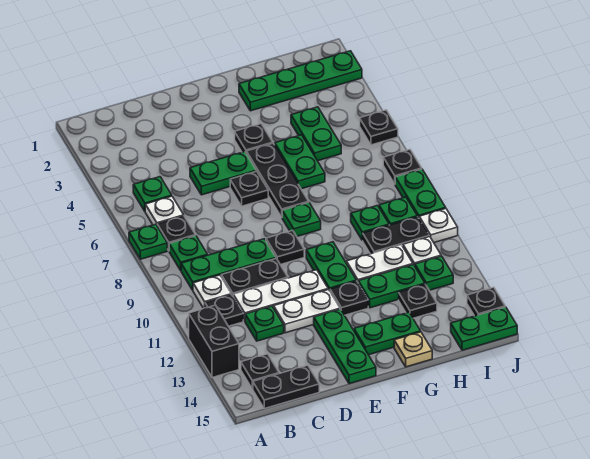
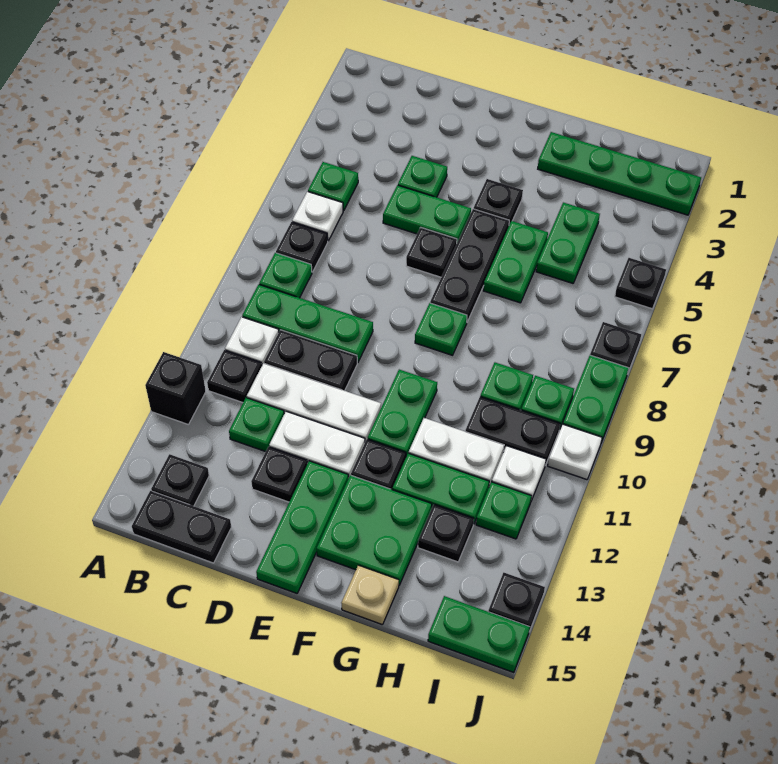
green plate A7 level 1 -> green plate D4 level 1
black brick A12:A13 level 1 -> black brick A12 level 1
black plate E9 level 1 -> black plate D13 level 1
green plate F14:G14 level 1 -> green plate F13:G14 level 1

